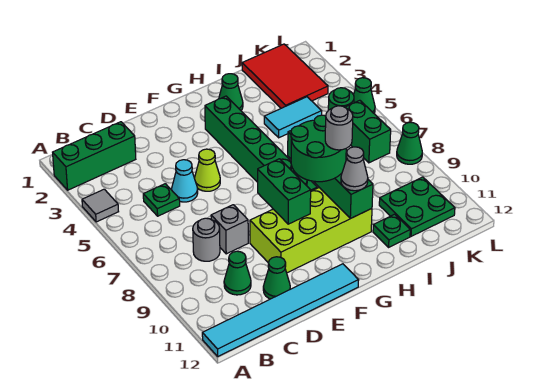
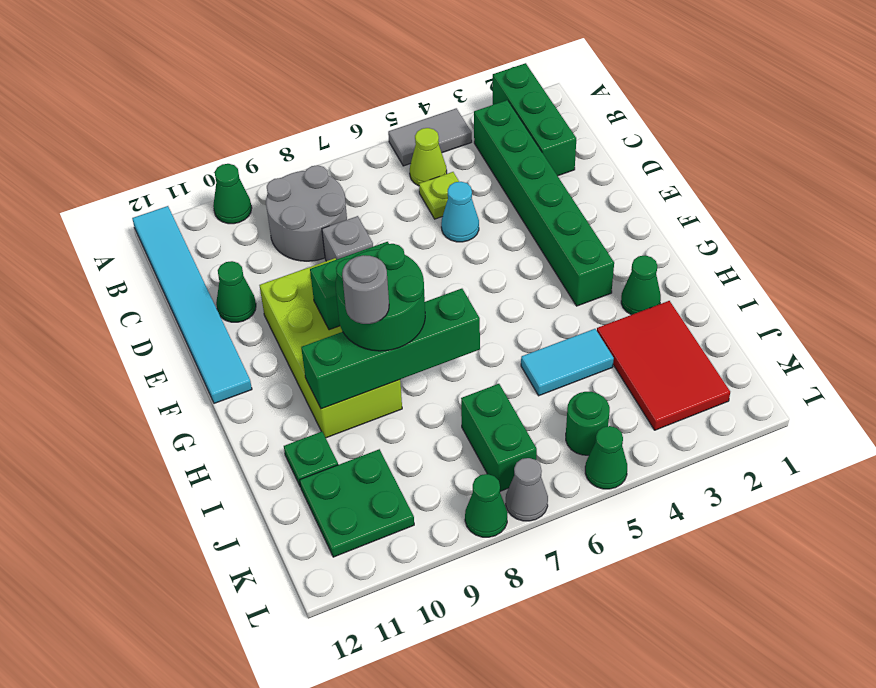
grey tile A4 level 1 -> grey tile A4:A5 level 1
green plate C5 level 1 -> lime plate C5 level 1
grey round brick C8 level 1 -> grey round brick B8:C9 level 1
green cone C10 level 1 -> green cone A10 level 1
lime cone E5 level 1 -> lime cone B5 level 1
green brick G3:G8 level 1 -> green brick B3:G3 level 1
grey cone H10 level 3 -> grey cone L7 level 1
cyan tile I4:J4 level 1 -> cyan tile I4:I5 level 1
red tile J1:K3 level 1 -> red tile I2:K3 level 1
green brick K6:K7 level 1 -> green brick J7:K7 level 1

